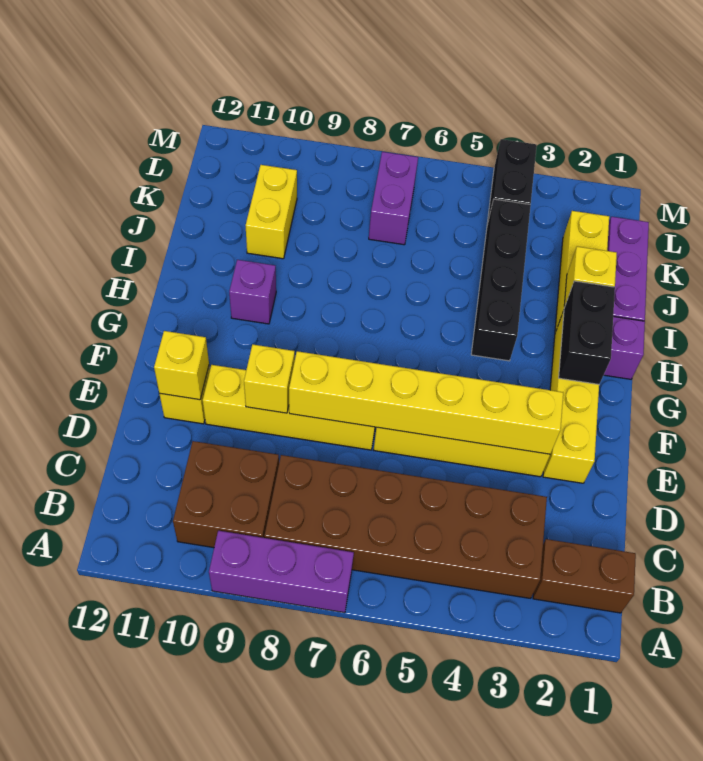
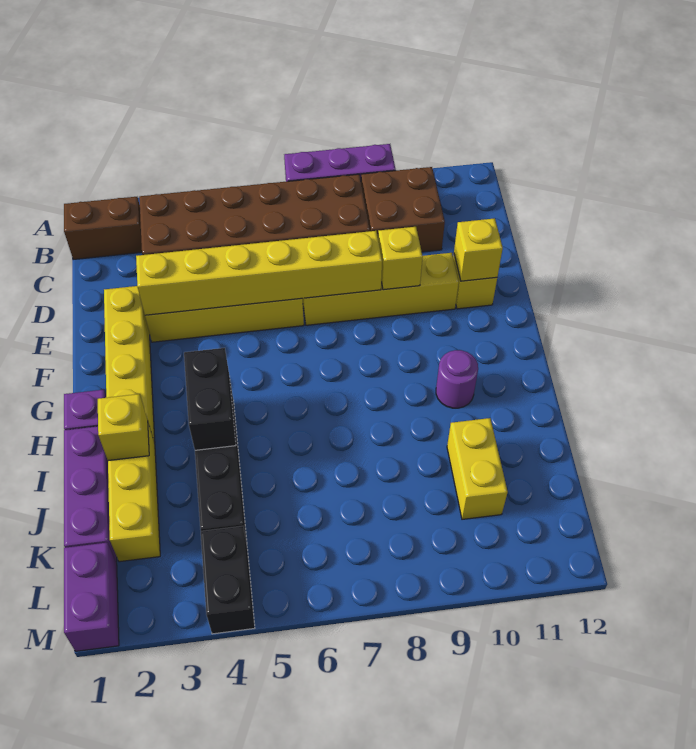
black brick G2:H2 level 2 -> black brick H4:I4 level 2
purple brick H10 level 1 -> purple round brick H10 level 1
purple brick K7:L7 level 1 -> purple brick L1:M1 level 1

